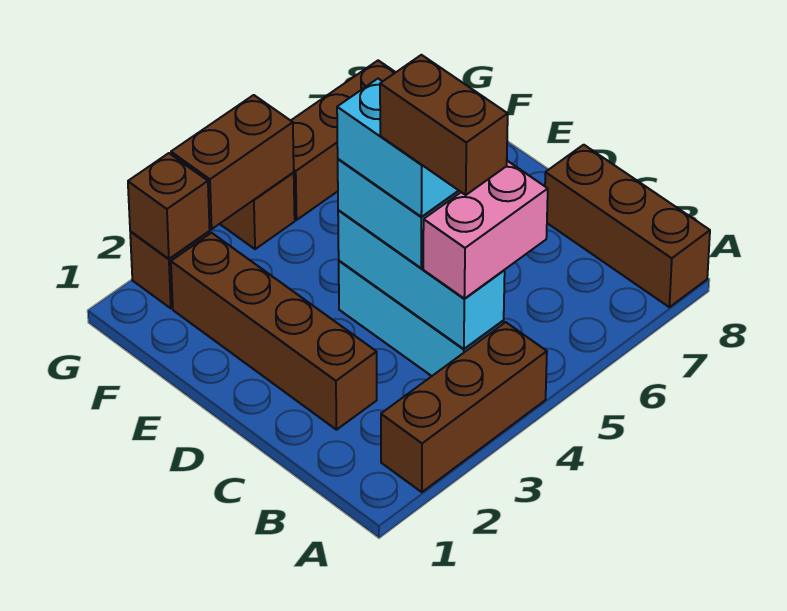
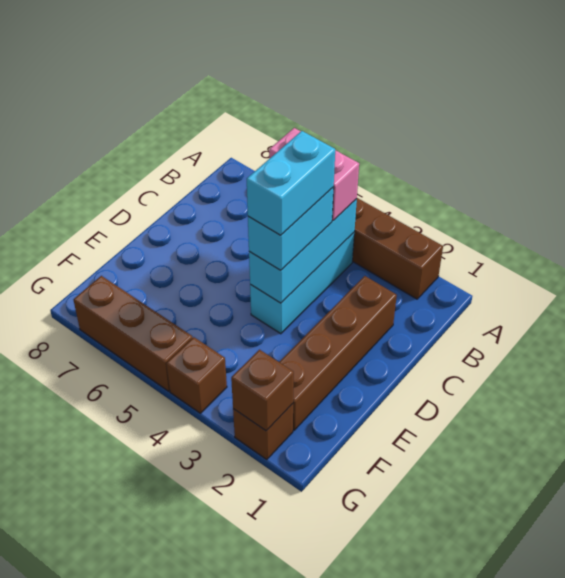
brown brick A8:C8 level 1 -> none
brown brick B4:C4 level 5 -> none
brown brick G3:G4 level 2 -> none

